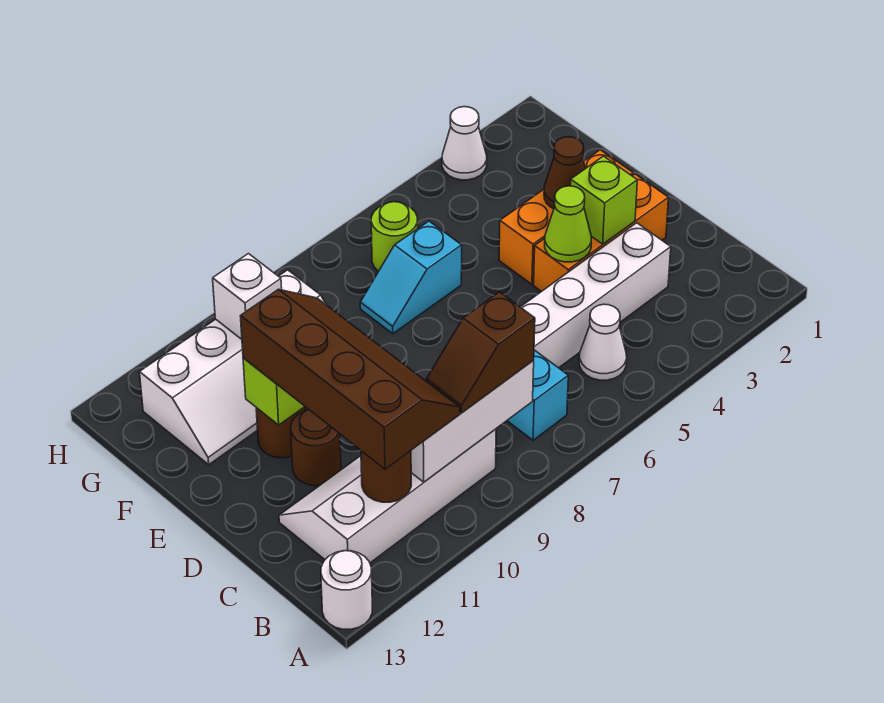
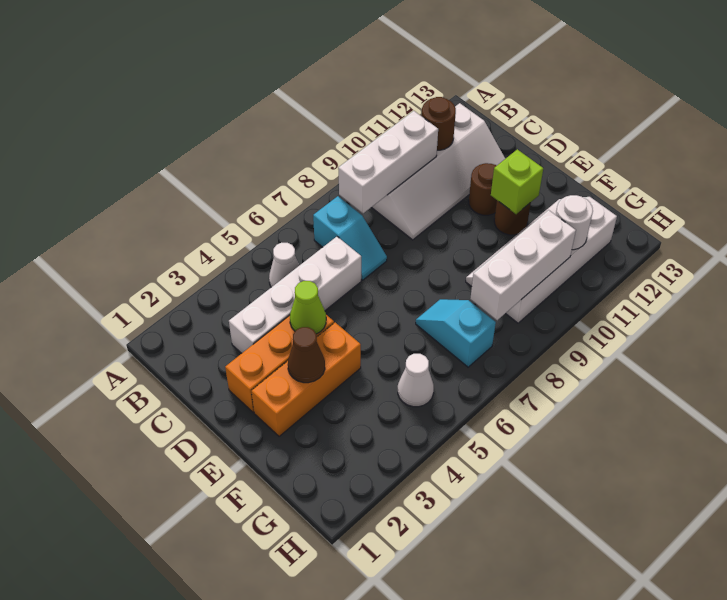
white round brick A13 level 1 -> white round brick G11 level 2
brown slope B8:B9 level 3 top 8 -> none
brown slope B10:E11 level 3 top 11 -> none
lime brick D3 level 2 -> none
cyan slope F6:F7 level 1 top 6 -> cyan slope F7:G7 level 1 top G
lime round brick G6 level 1 -> none
white brick G10 level 2 -> white brick G8:G10 level 2
white cone H3 level 1 -> white cone G5 level 1

